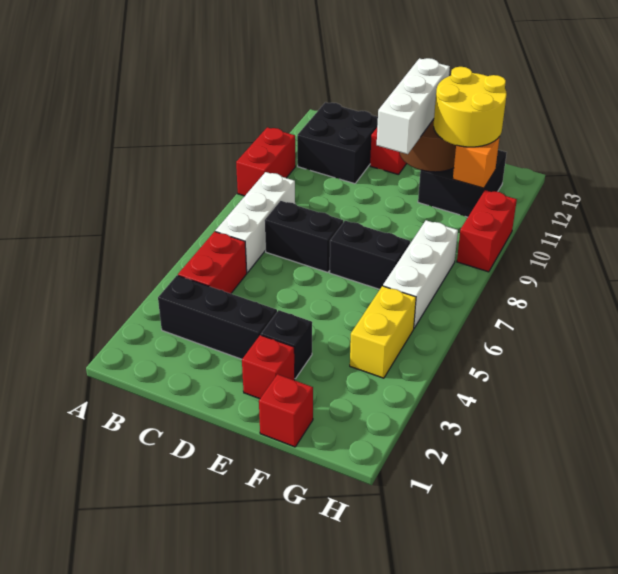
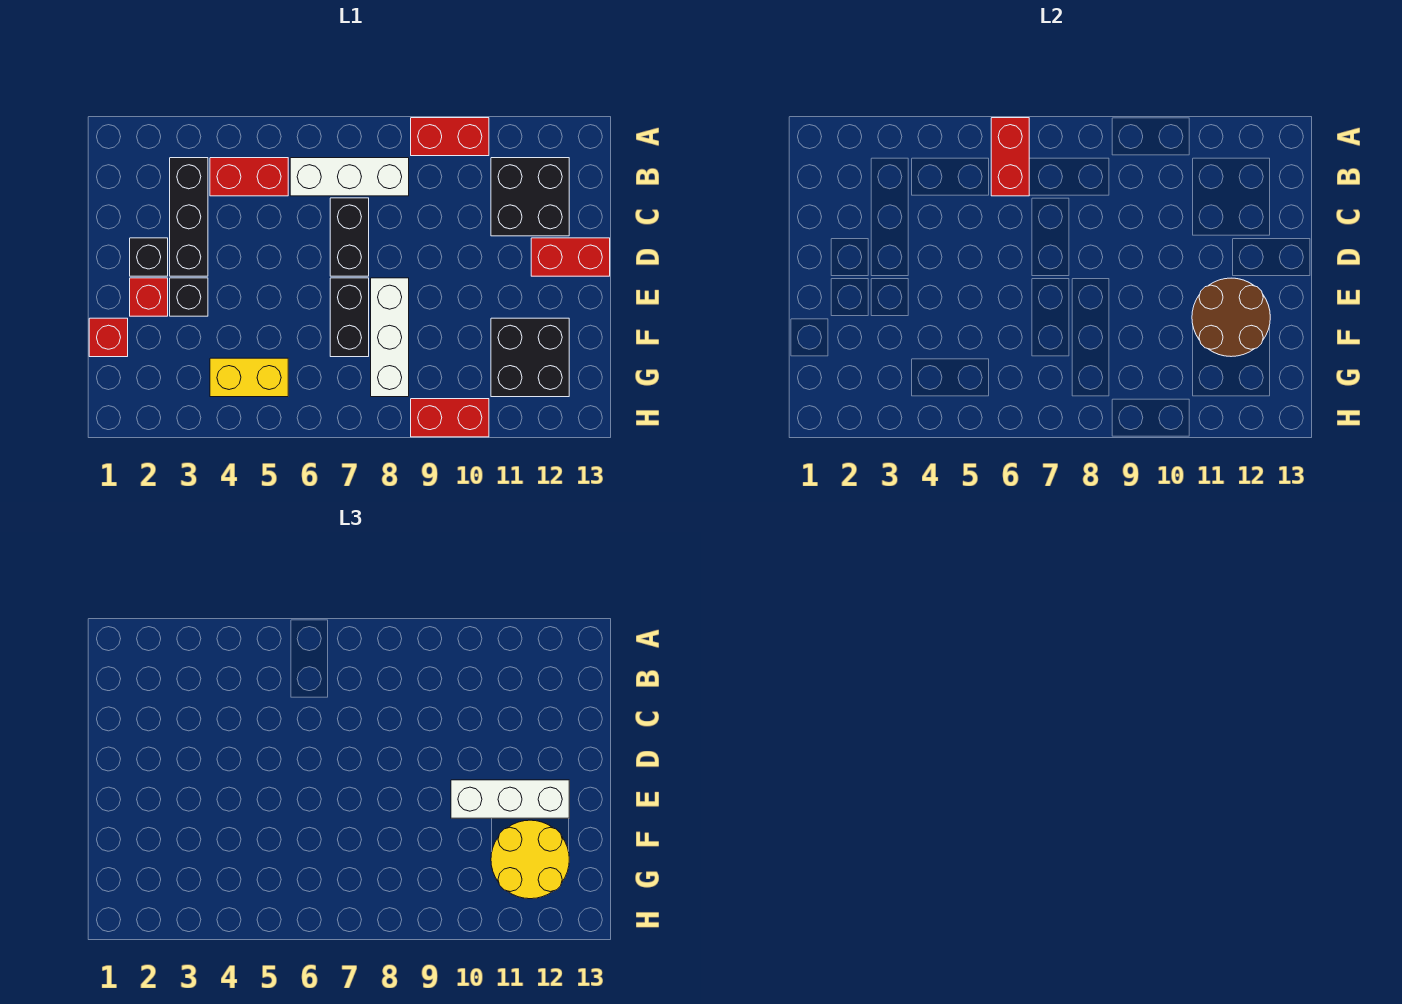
none -> red brick A6:B6 level 2
none -> black brick D2 level 1
white brick G6:G8 level 1 -> white brick E8:G8 level 1
orange brick G11 level 2 -> none

